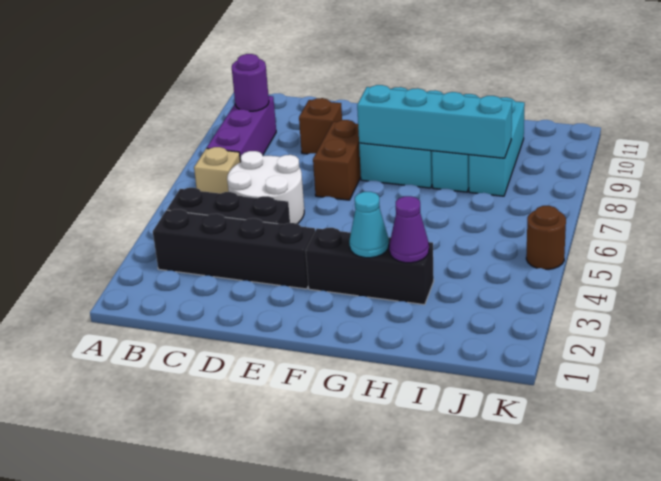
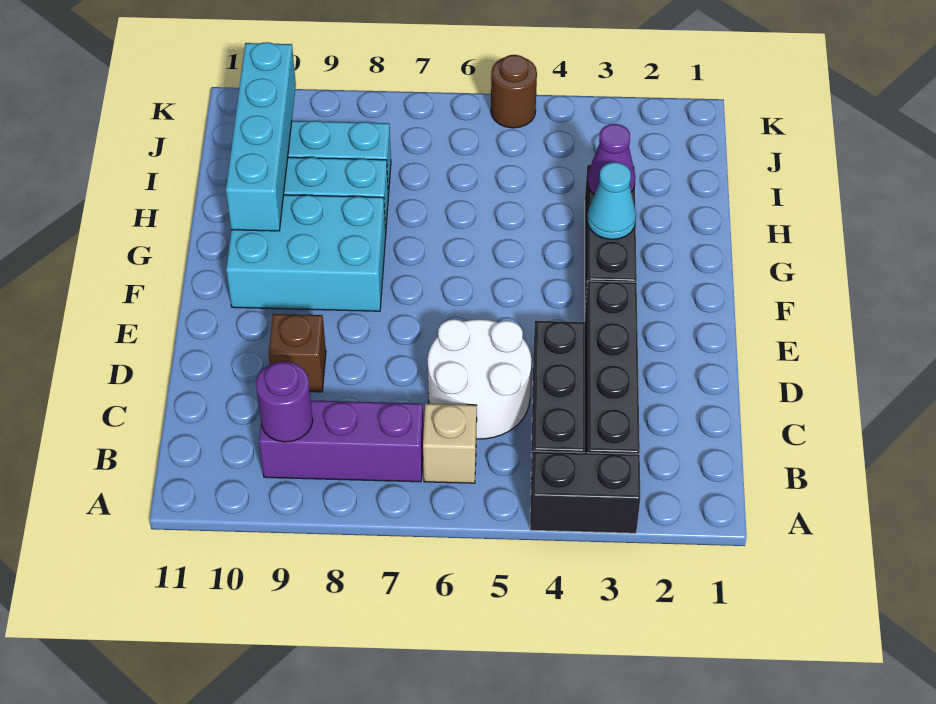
none -> black brick A3:A4 level 1
brown brick E7:E8 level 1 -> none
cyan brick F8:I8 level 2 -> cyan brick G10:J10 level 2

